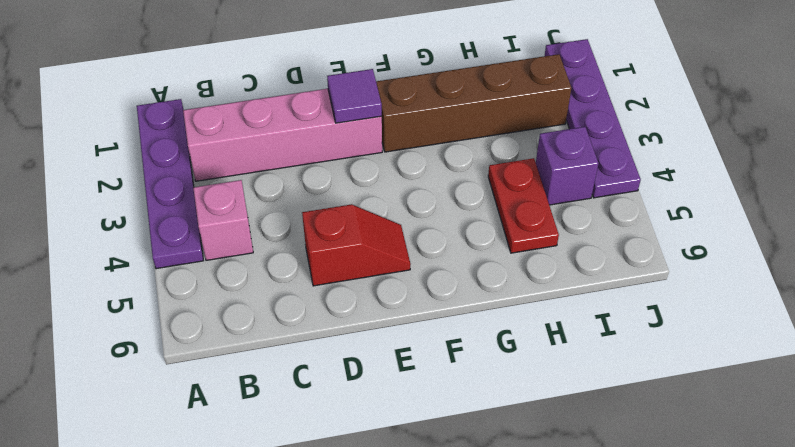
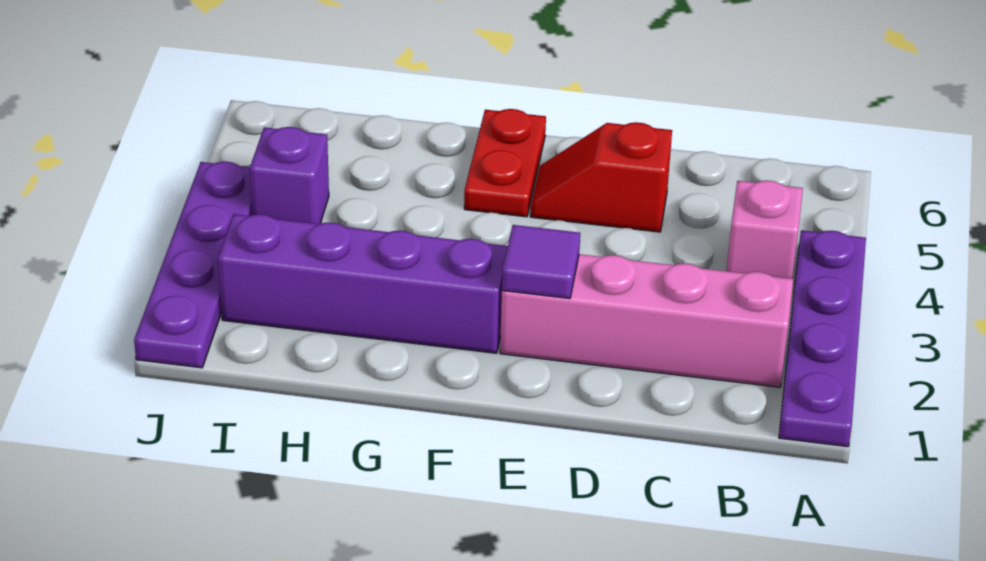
brown brick F2:I2 level 1 -> purple brick F2:I2 level 1
red plate H4:H5 level 1 -> red plate F5:F6 level 1

